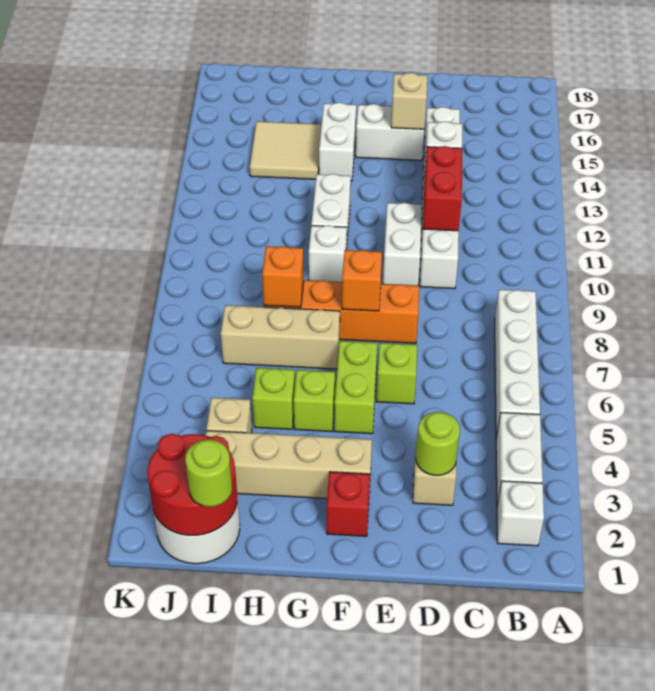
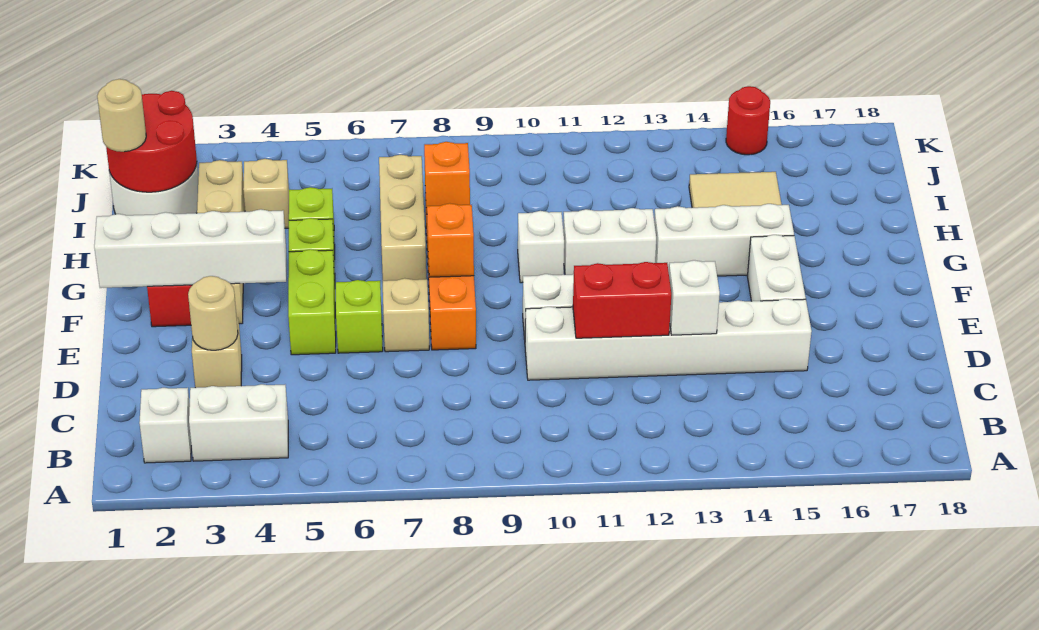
white brick B5:B8 level 1 -> white brick F1:F4 level 2
lime round brick D3 level 2 -> tan round brick D3 level 2
tan brick E15 level 2 -> tan brick E7 level 1
lime brick F5:F6 level 1 -> lime brick E5:F5 level 1
white brick G14:G15 level 1 -> white brick G13:G15 level 1
lime round brick I1 level 3 -> tan round brick I1 level 3
none -> red round brick K15 level 1

